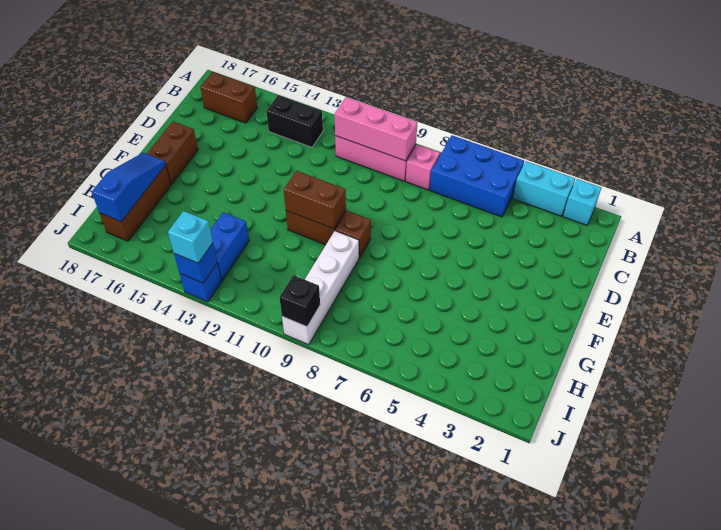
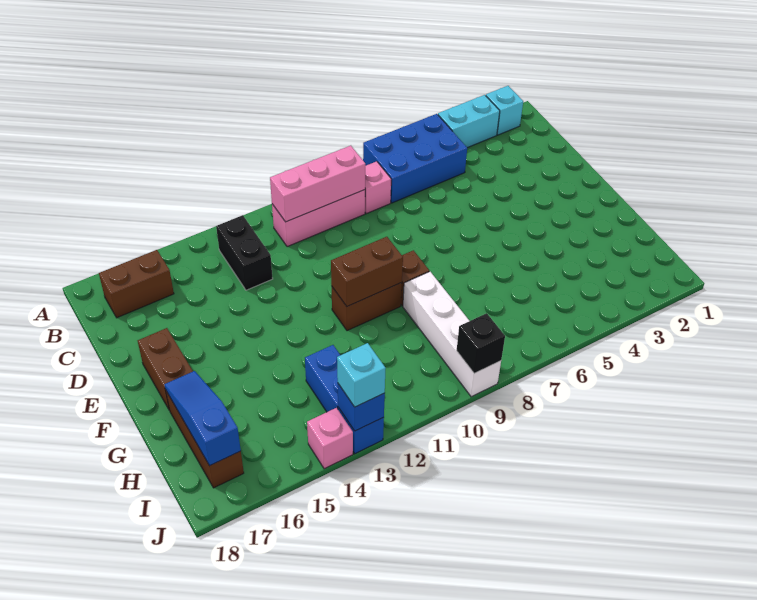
black brick B13:B14 level 1 -> black brick B13:C13 level 1
none -> pink brick J14 level 1

